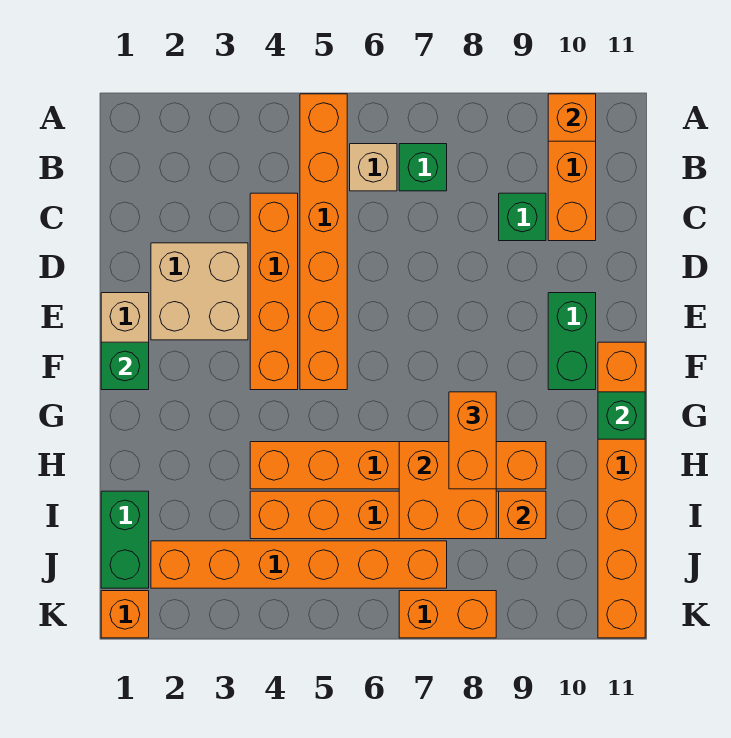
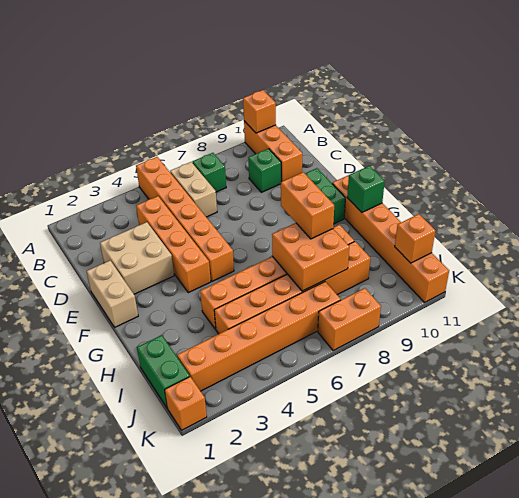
tan brick B6 level 1 -> tan brick B6:C6 level 1
green brick F1 level 2 -> none
orange brick I9 level 2 -> orange brick J11 level 2

